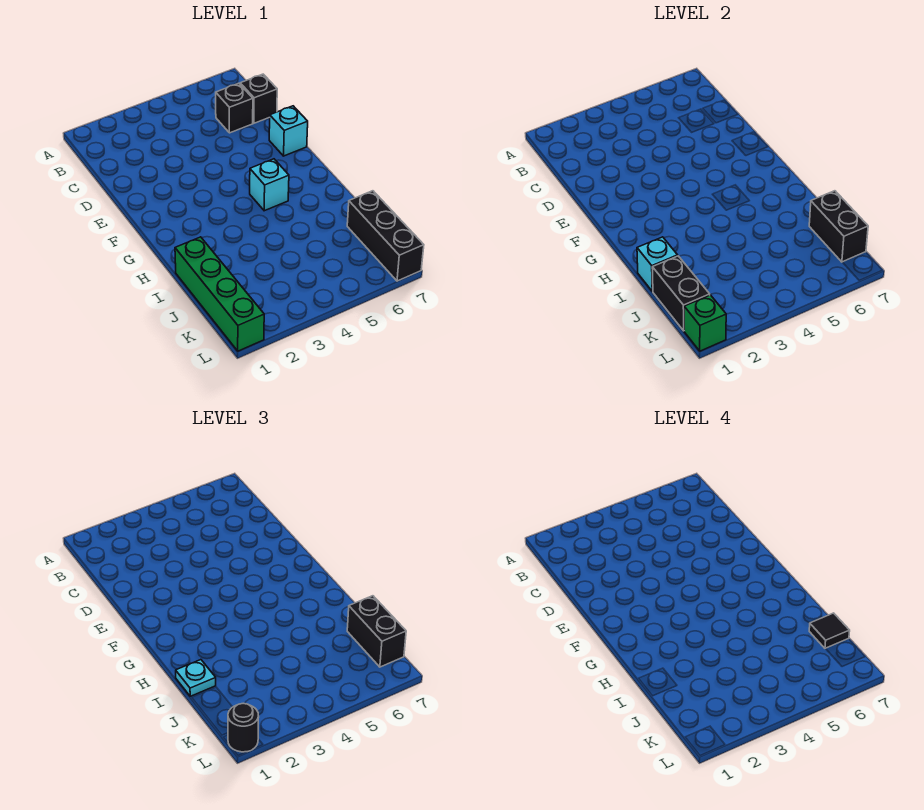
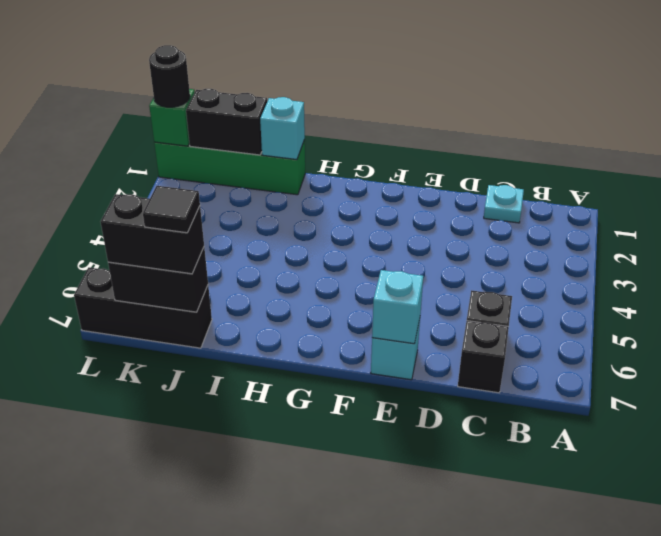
cyan brick G5 level 1 -> cyan brick E7 level 2
cyan plate I1 level 3 -> cyan plate C1 level 1

